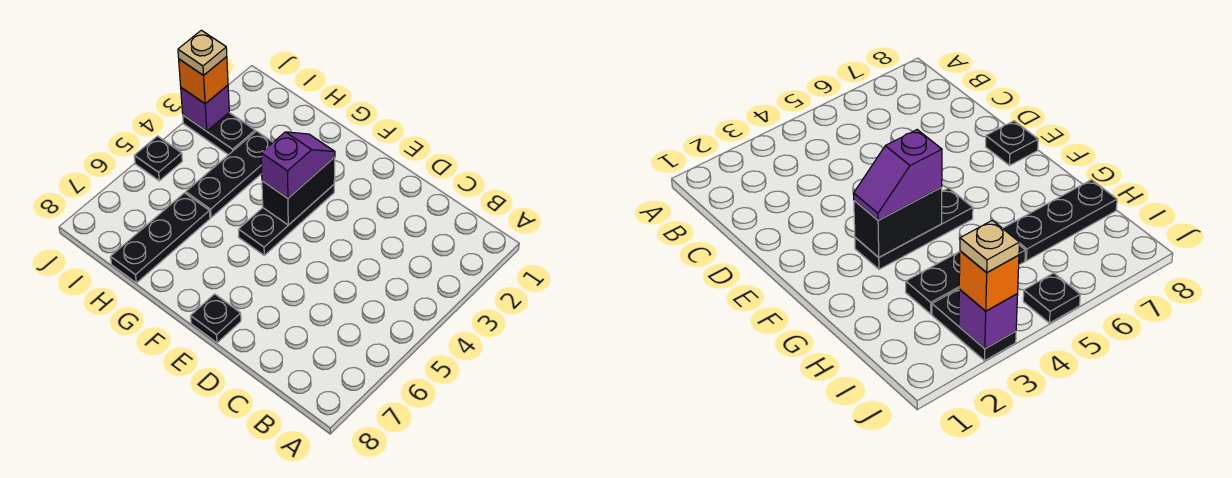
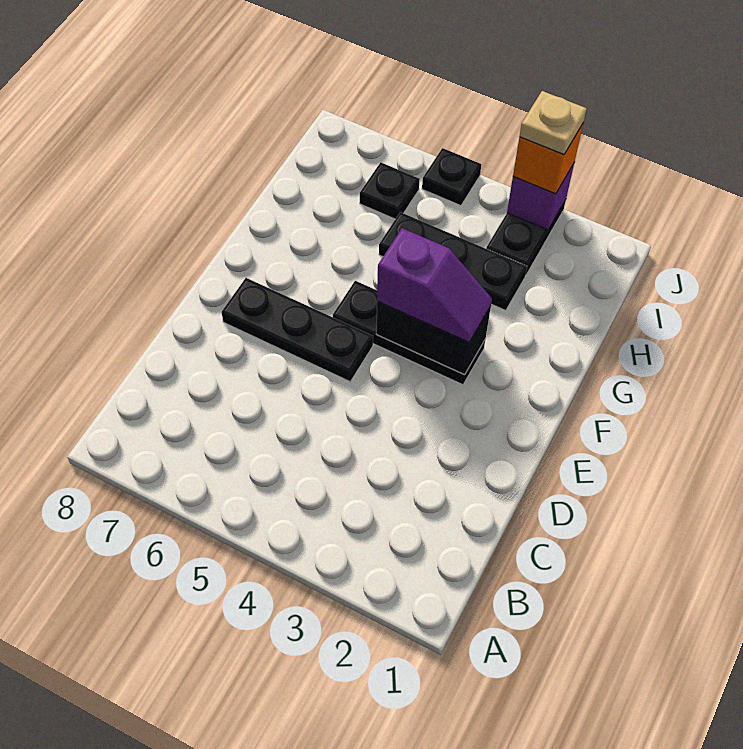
black plate E8 level 1 -> black plate I6 level 1
black plate H6:H8 level 1 -> black plate E5:E7 level 1

